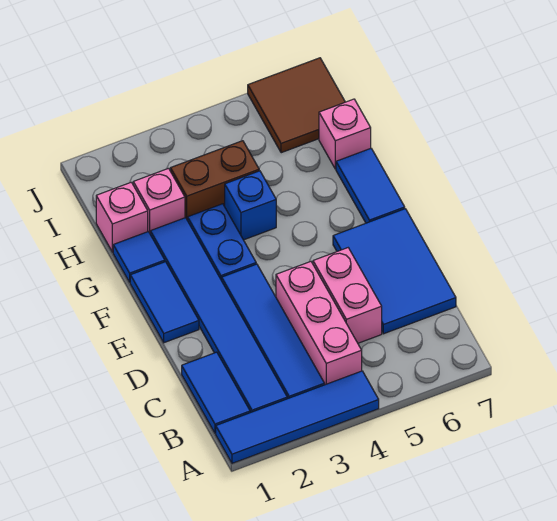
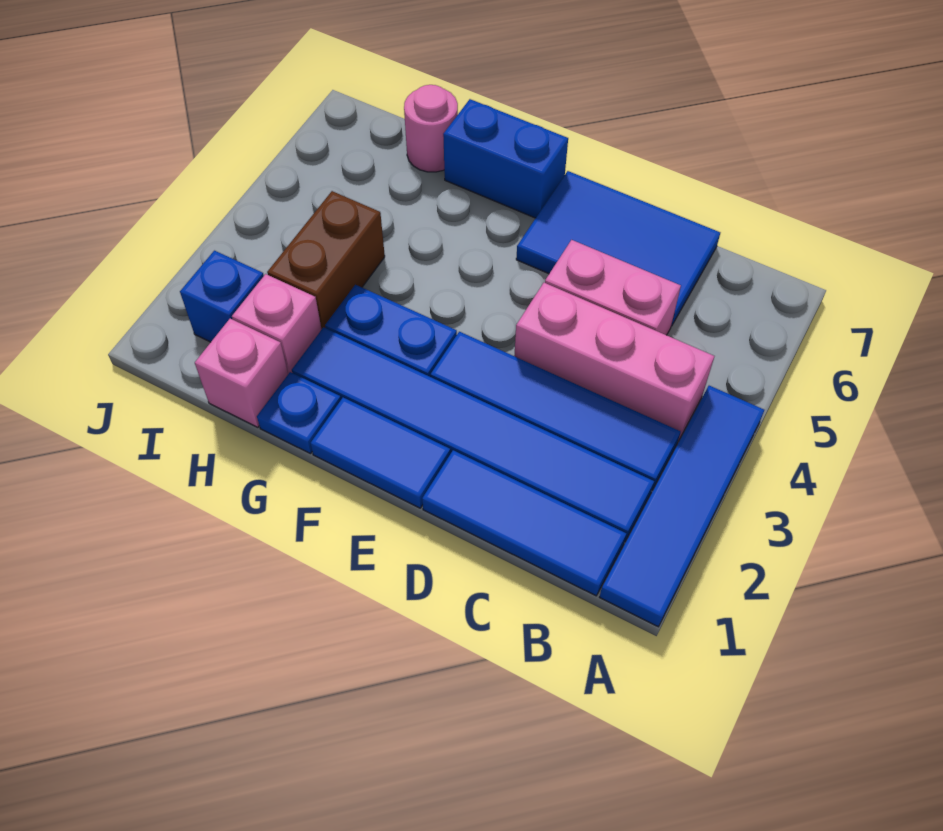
blue tile B1:C1 level 1 -> blue tile B1:D1 level 1
blue tile F7:G7 level 1 -> blue brick F7:G7 level 1
blue tile G1 level 1 -> blue plate G1 level 1
blue brick G4 level 1 -> blue brick I2 level 1
pink brick H7 level 1 -> pink round brick H7 level 1
brown tile I6:J7 level 1 -> none

